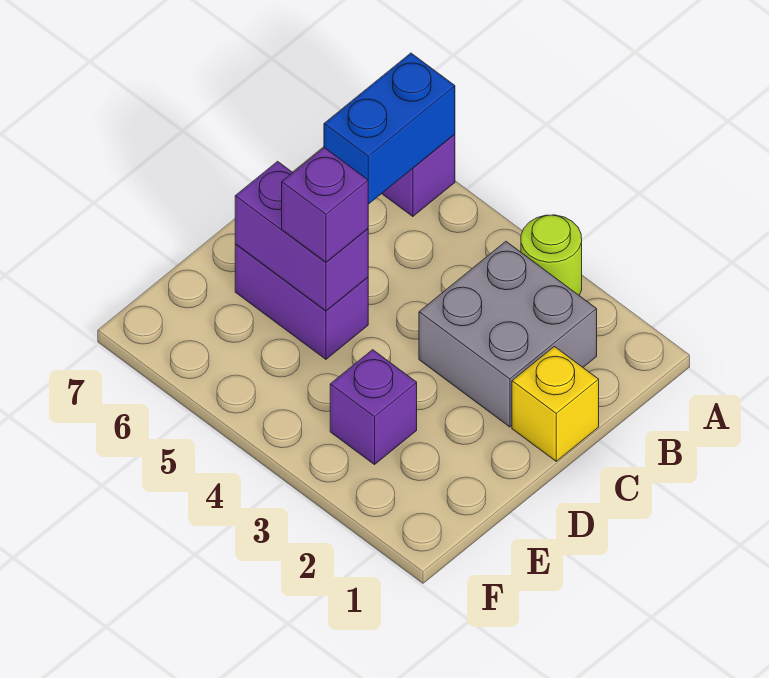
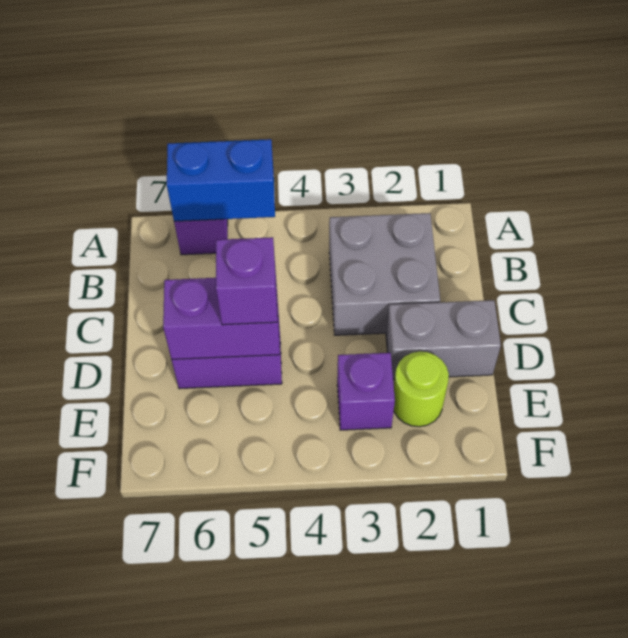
lime round brick A3 level 1 -> lime round brick E2 level 1
blue brick A6:B6 level 2 -> blue brick A5:A6 level 2
yellow brick C1 level 1 -> none
none -> grey brick D1:D2 level 1

